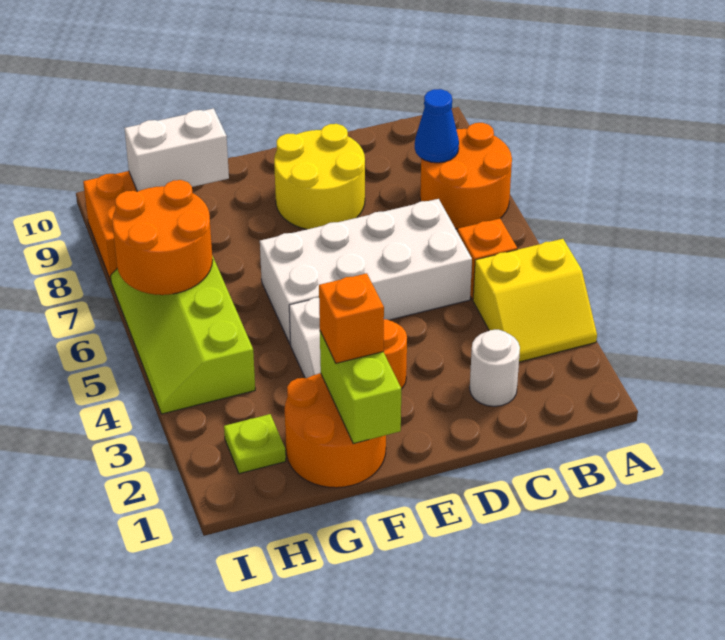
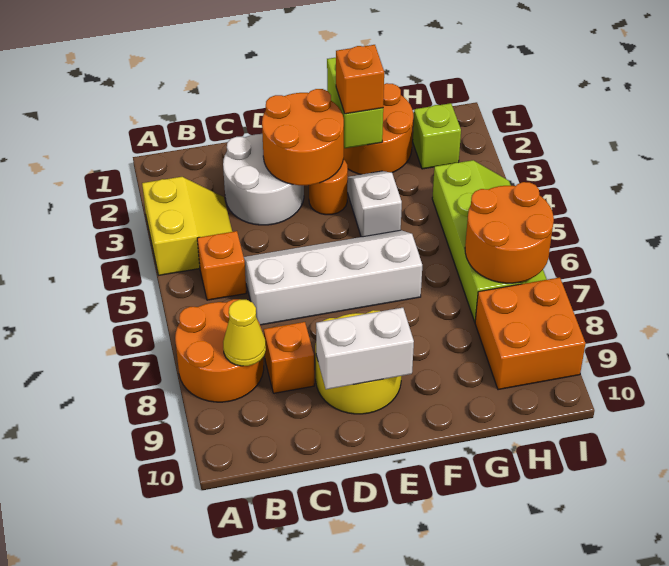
yellow slope A3:B4 level 1 top 4 -> yellow slope A3:B4 level 1 top A
blue cone B8 level 2 -> yellow cone B8 level 2
white round brick C2 level 1 -> white round brick C2:D3 level 1
white brick C5:F6 level 1 -> white slope C5:F6 level 1 top 6
none -> orange brick C8 level 1
none -> orange round brick D2:E3 level 2
white brick G9:H9 level 2 -> white brick D9:E9 level 2
lime plate H2 level 1 -> lime brick H2 level 1

